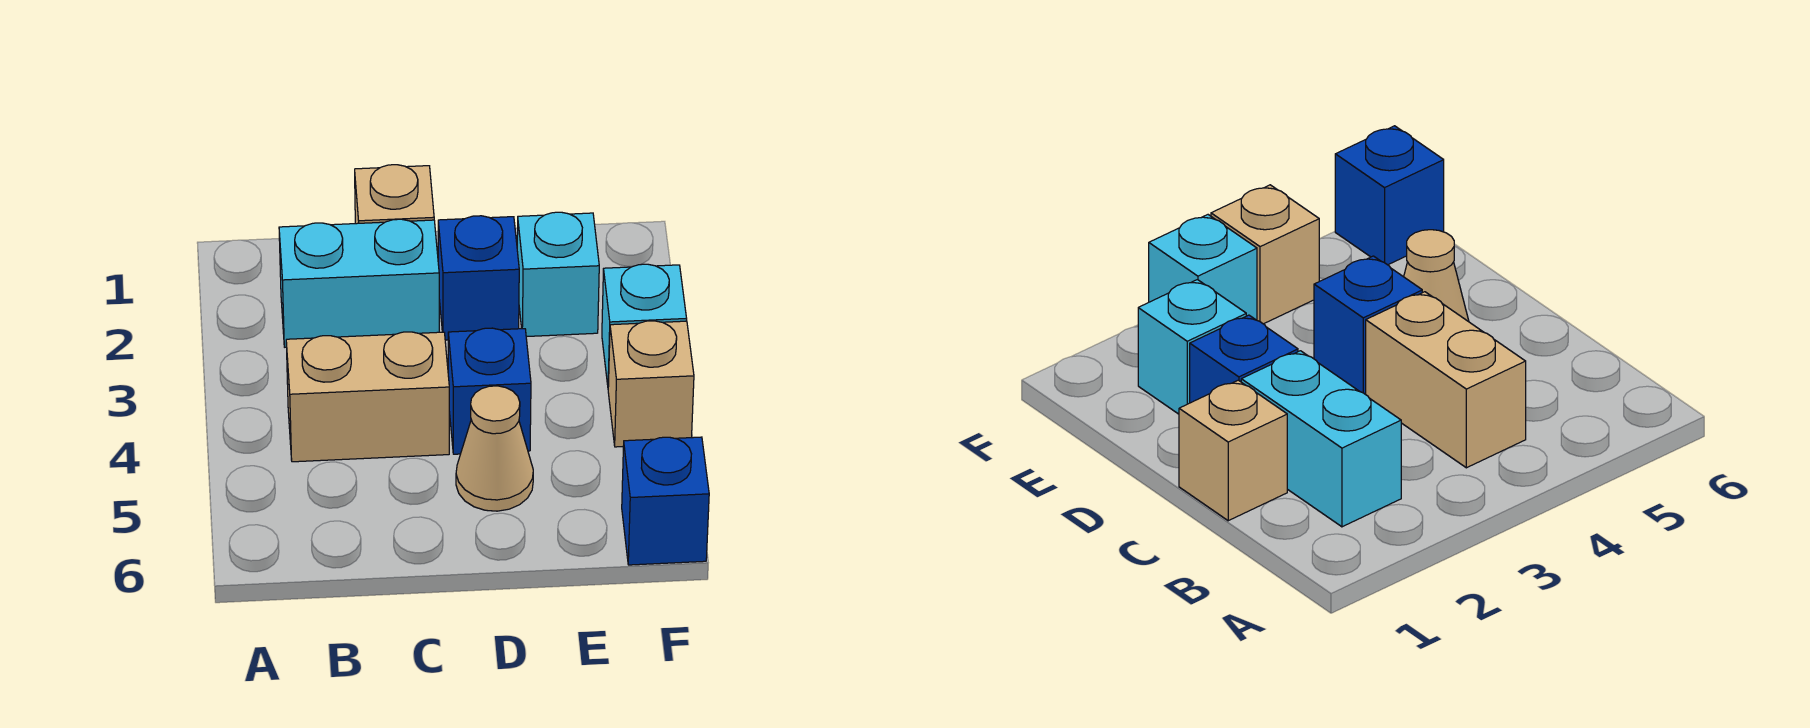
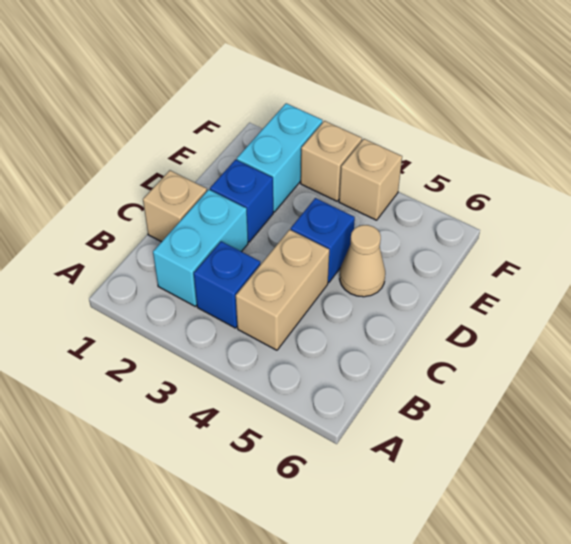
cyan brick E2 level 1 -> cyan brick E2:F2 level 1
cyan brick F3 level 1 -> tan brick F3 level 1
blue brick F6 level 1 -> blue brick B3 level 1

